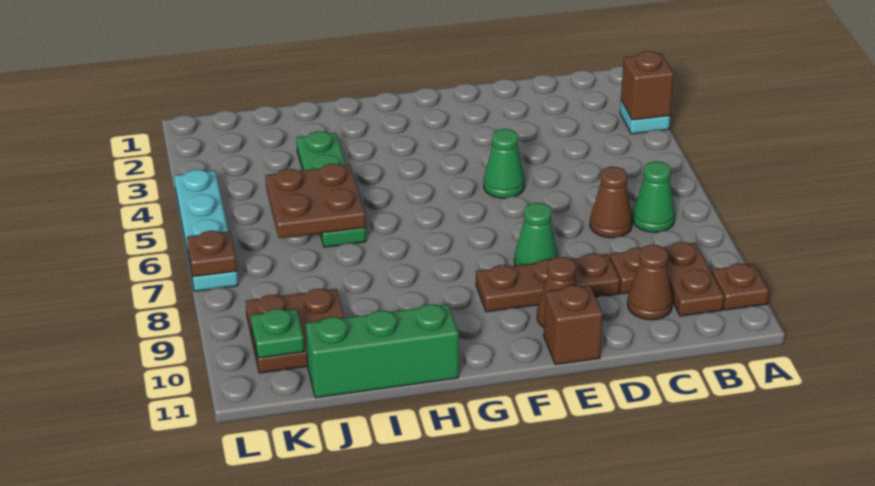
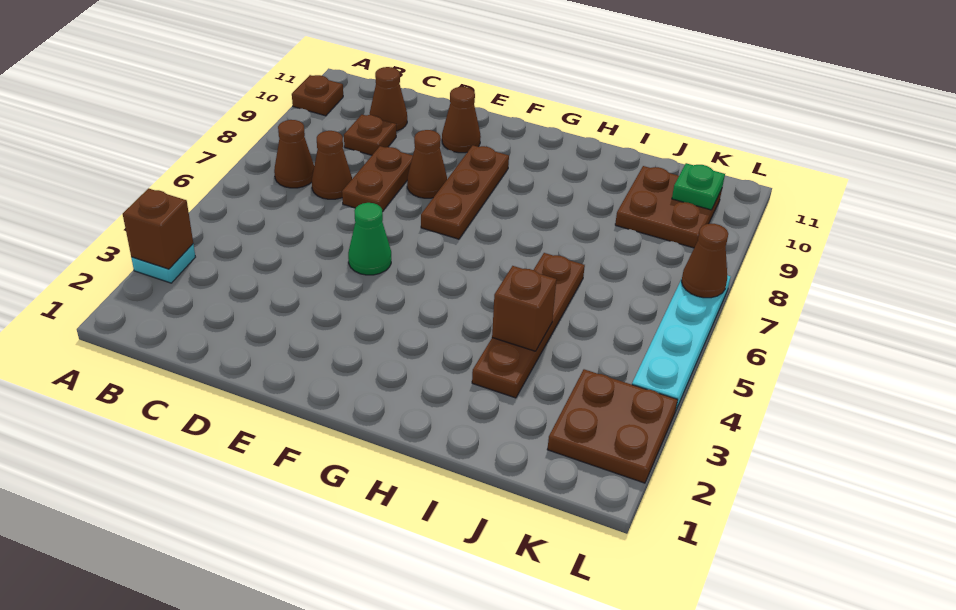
green cone B7 level 1 -> brown cone B7 level 1
brown plate B9:B10 level 1 -> brown plate D7:D8 level 1
brown plate D9:F9 level 1 -> brown plate F7:F9 level 1
green cone E8 level 1 -> brown cone E8 level 1
brown brick E11 level 1 -> brown brick I4 level 2
green brick H11:J11 level 1 -> none
green plate I3:I6 level 1 -> brown plate I3:I6 level 1
brown plate I5:J6 level 2 -> brown plate K2:L3 level 1
brown plate L7 level 2 -> brown cone L7 level 2

